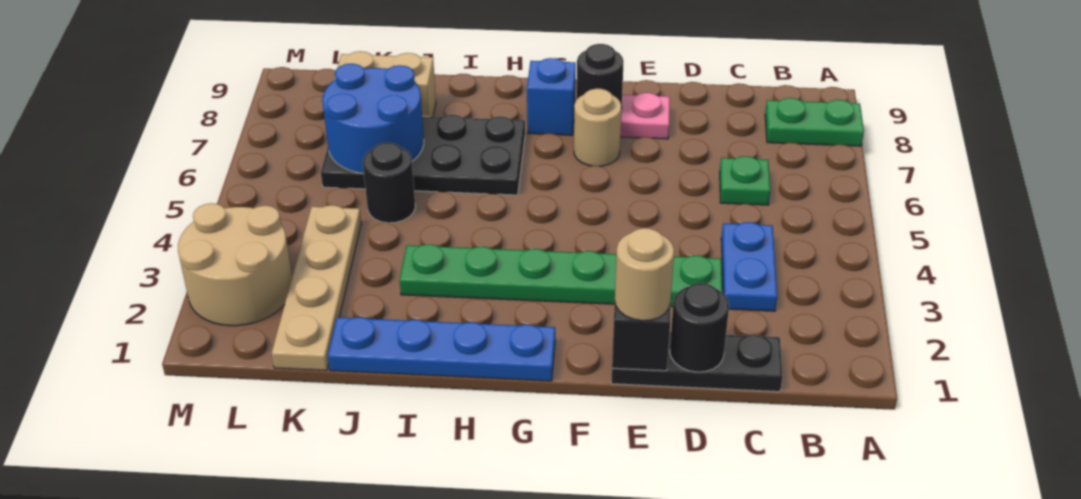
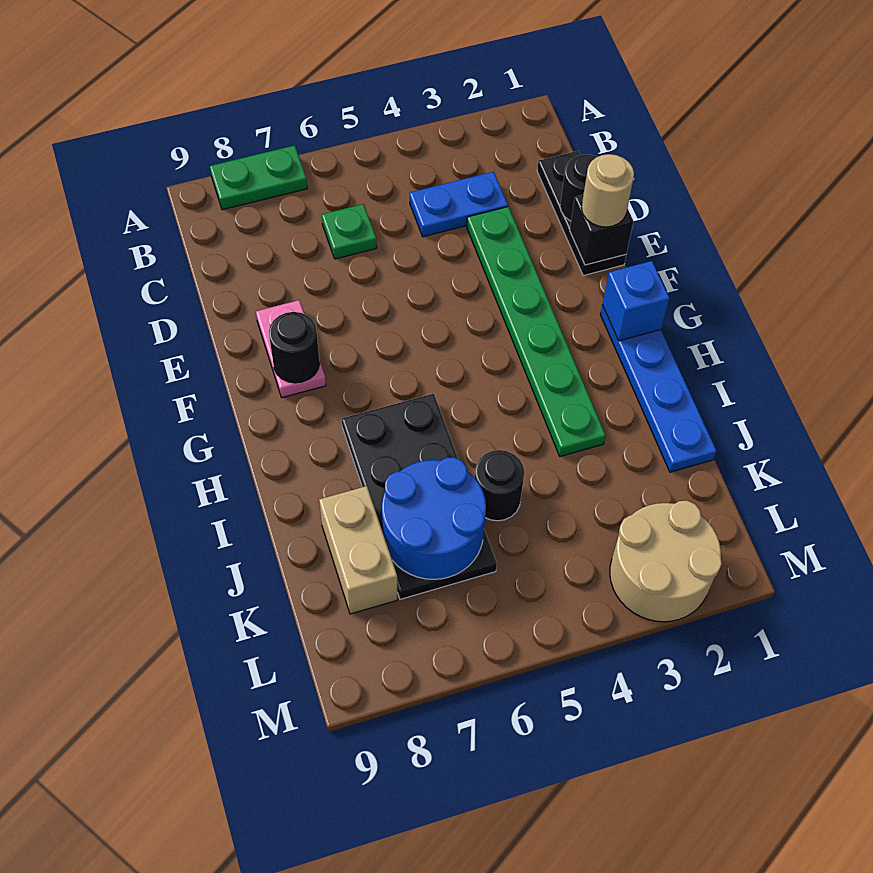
green plate A8:B8 level 1 -> green plate A7:A8 level 1
tan round brick F7 level 1 -> none
blue brick G8 level 1 -> blue brick G1 level 2
tan plate K1:K4 level 1 -> none

